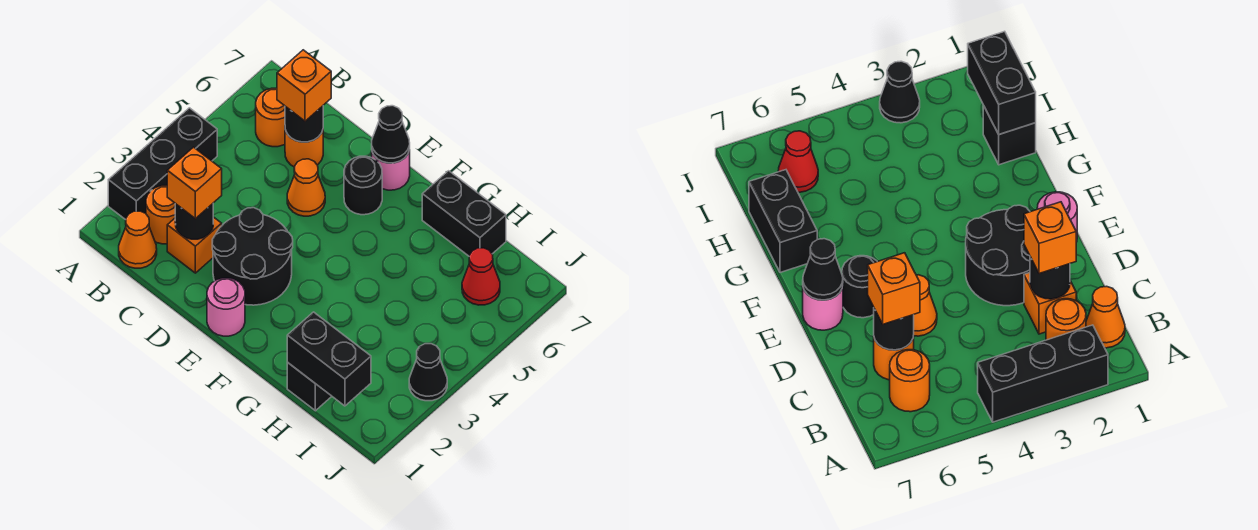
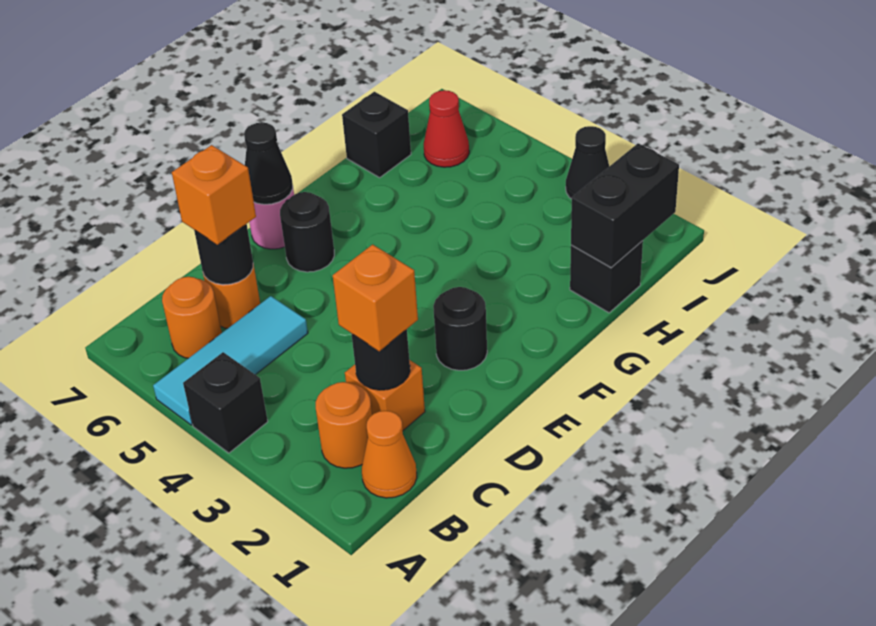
black brick A2:A4 level 1 -> black brick A4 level 1
none -> cyan tile A5:C5 level 1
black round brick D2:E3 level 1 -> black round brick E2 level 1
orange cone D5 level 1 -> none
pink round brick E1 level 1 -> none
black brick G7:H7 level 1 -> black brick H7 level 1

